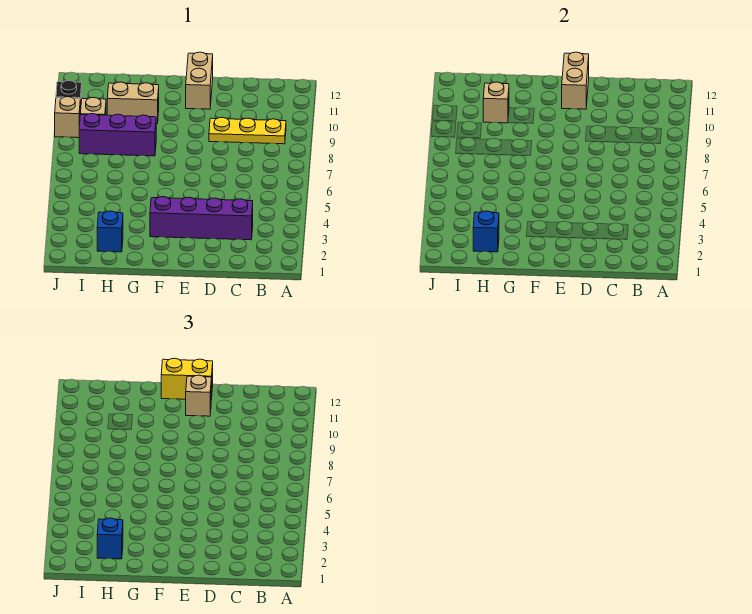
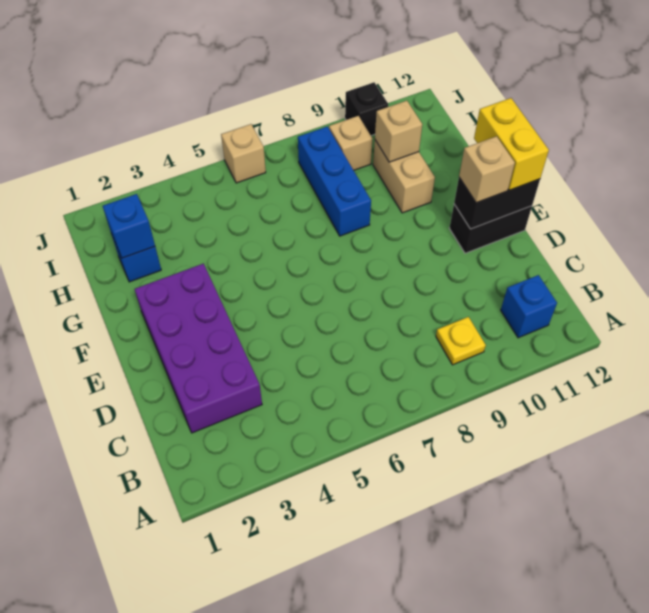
yellow plate B9:D9 level 1 -> yellow plate B9 level 1
purple brick C3:F3 level 1 -> purple brick C2:F3 level 1
tan brick E11:E12 level 1 -> black brick E11:E12 level 1
tan brick E11:E12 level 2 -> black brick E11:E12 level 2
purple brick G8:I8 level 1 -> blue brick G8:I8 level 1
blue brick H2 level 3 -> blue brick B11 level 1
tan brick J9 level 1 -> tan brick J6 level 1

